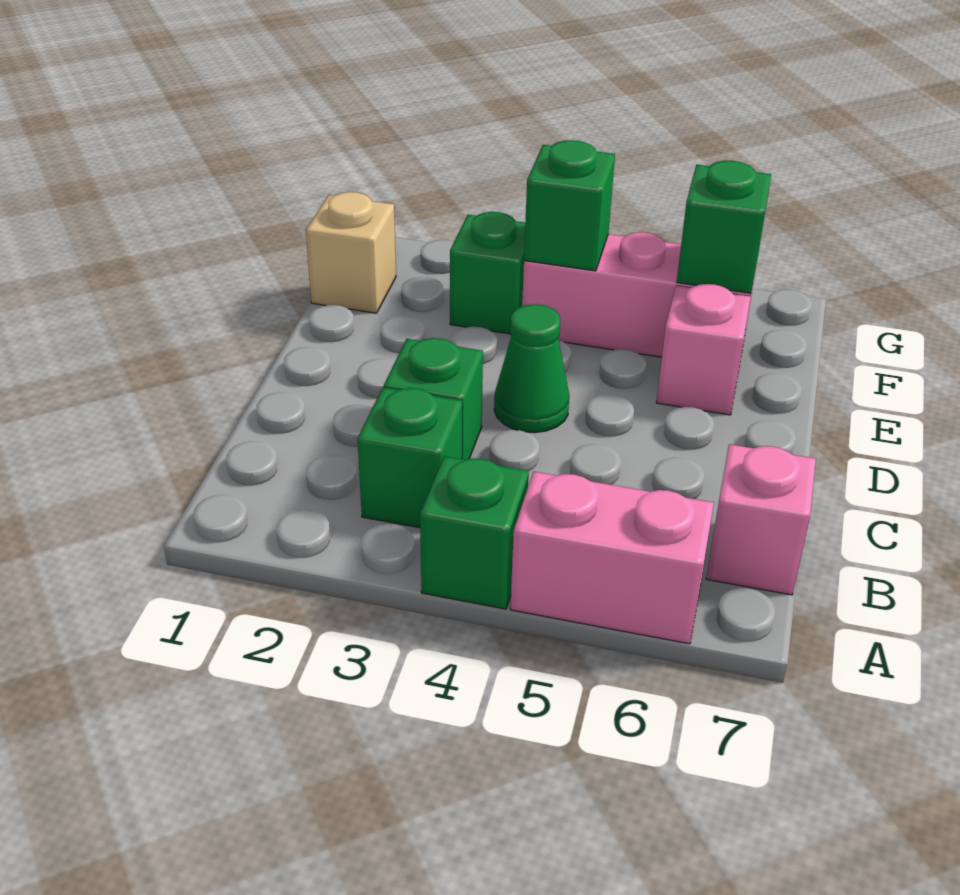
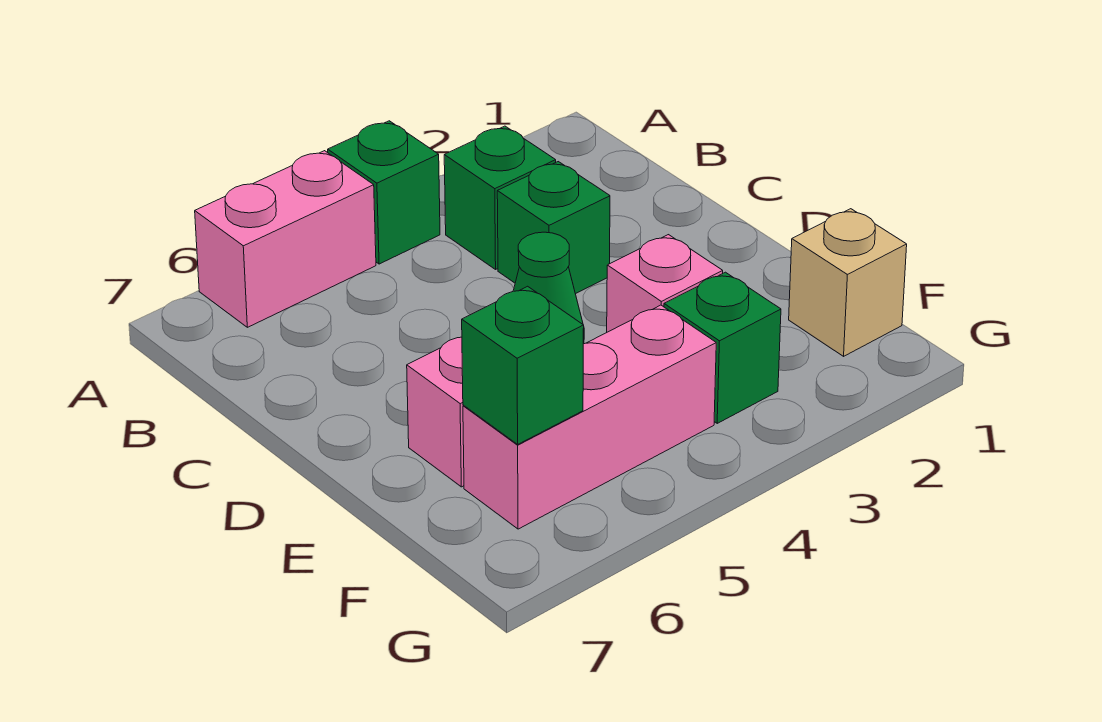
pink brick B7 level 1 -> pink brick E3 level 1
green brick F4 level 2 -> none

